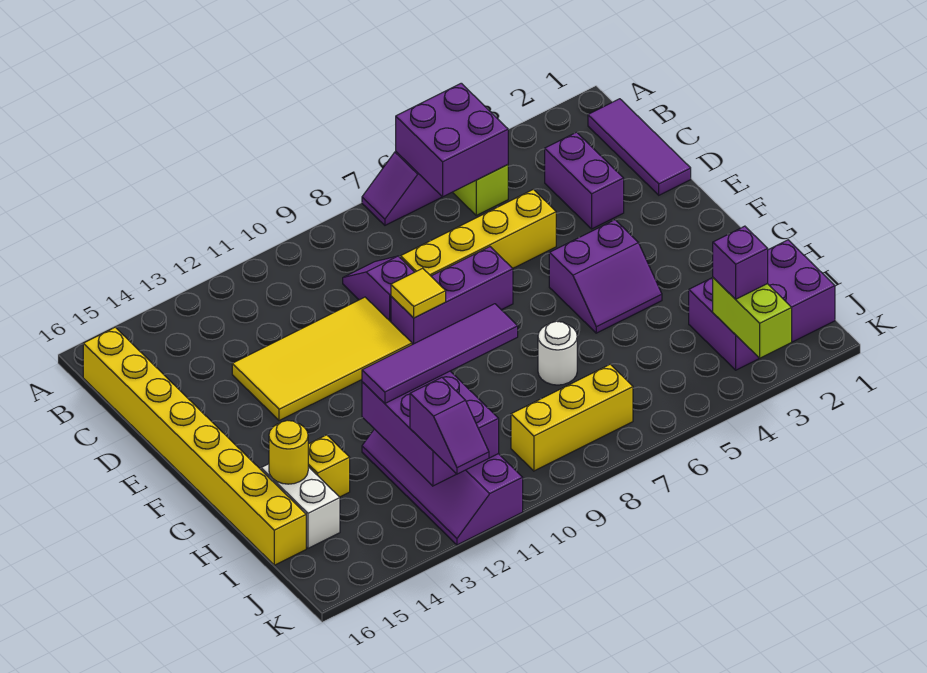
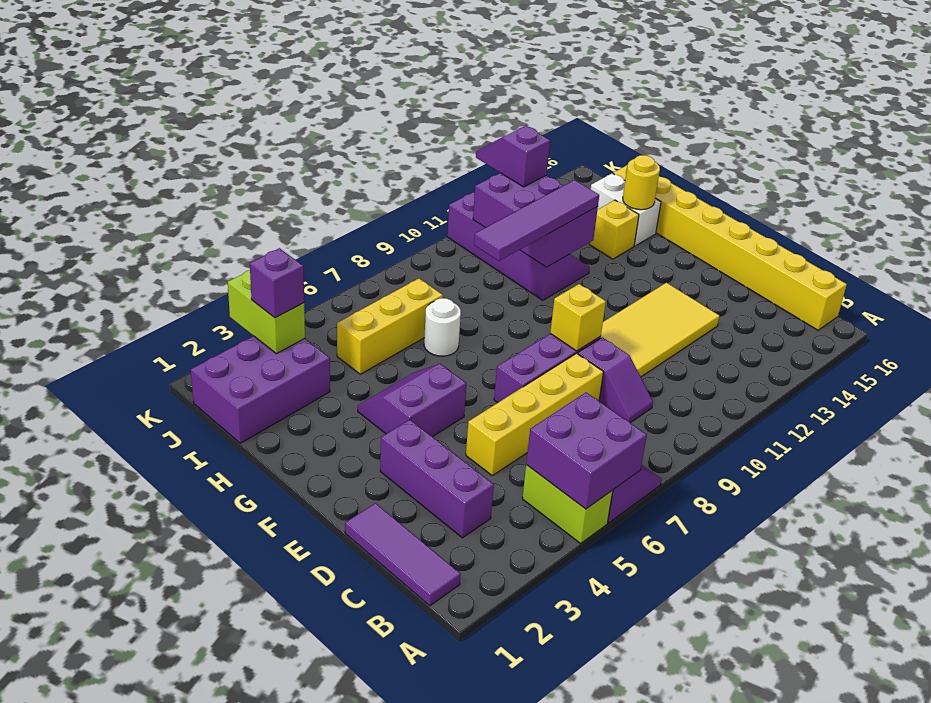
purple brick C3:D3 level 1 -> purple brick C3:E3 level 1
yellow tile E9 level 2 -> yellow brick E9 level 2
yellow brick J7:J9 level 1 -> yellow brick I5:I7 level 1

